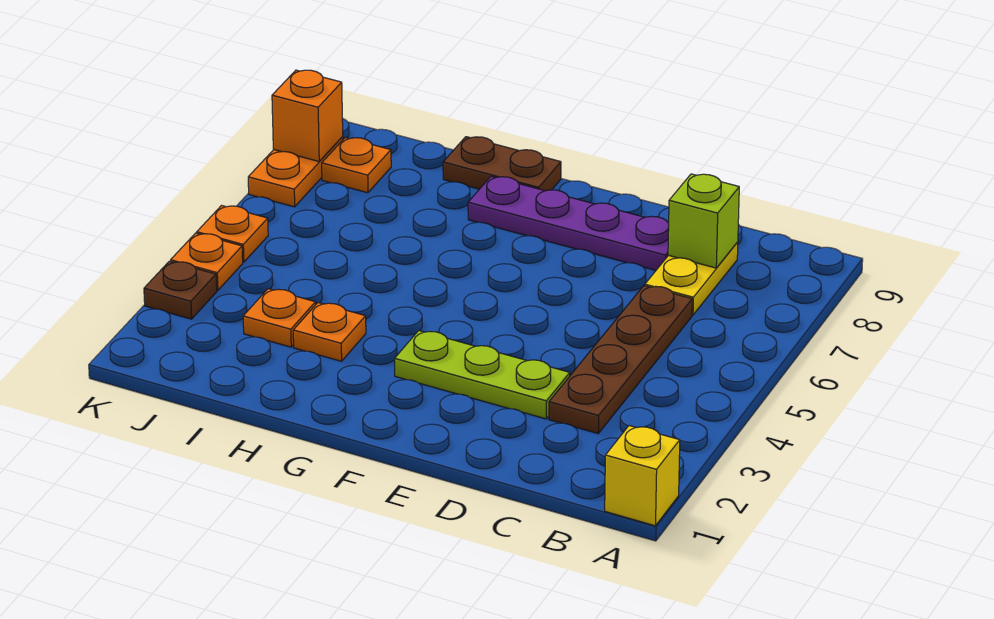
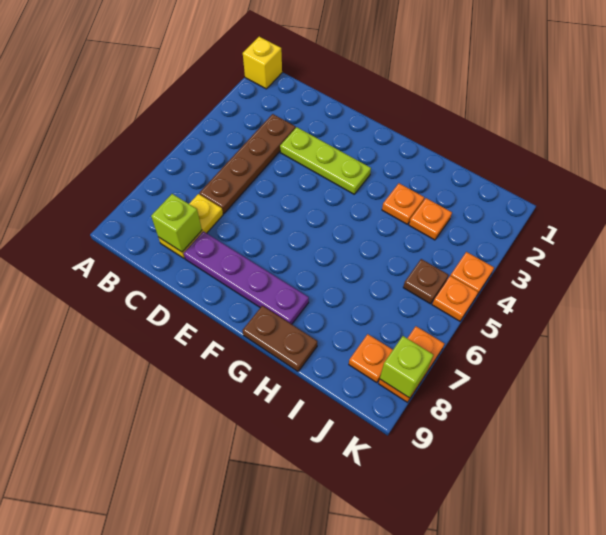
brown plate K3 level 1 -> brown plate J5 level 1
orange brick K8 level 2 -> lime brick K8 level 2

